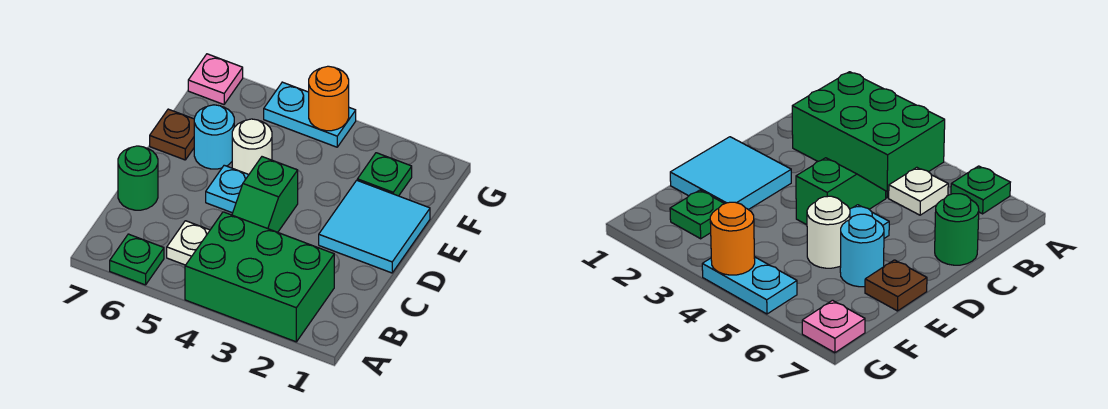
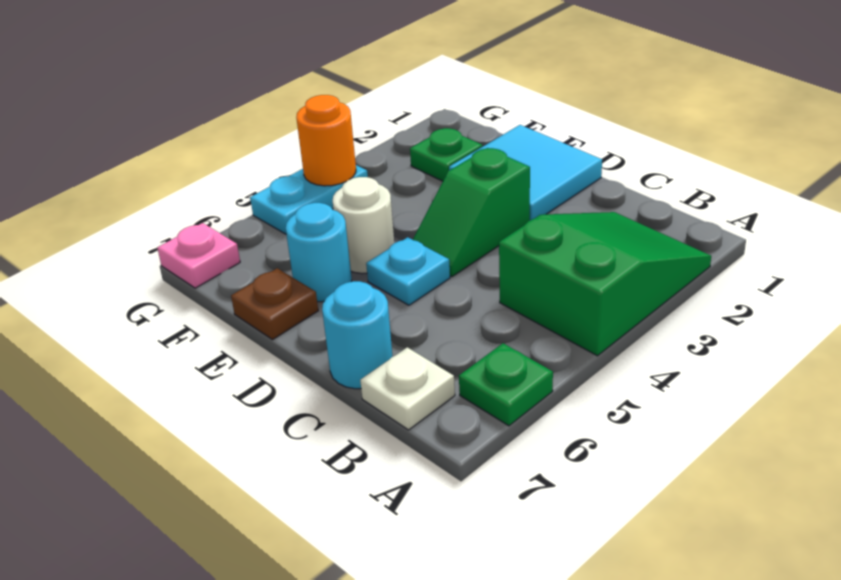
green brick A2:B4 level 1 -> green slope A2:B4 level 1 top 4
white plate B5 level 1 -> white plate B7 level 1
green slope C4:D4 level 1 top D -> green slope D3:D4 level 1 top 3
green round brick C7 level 1 -> cyan round brick C7 level 1

